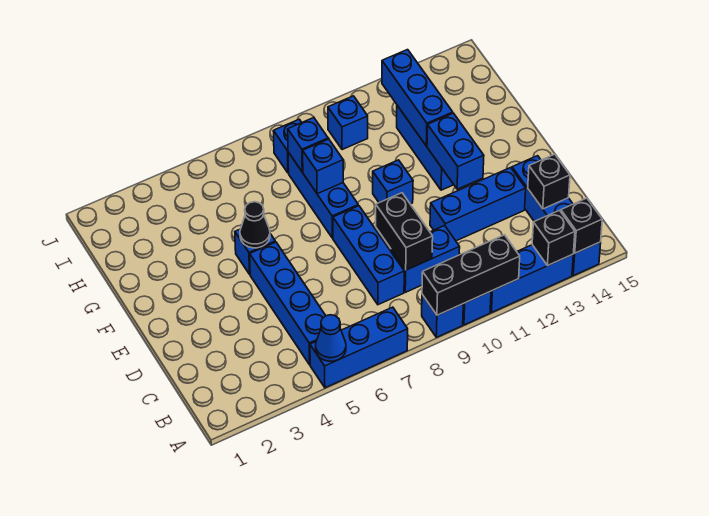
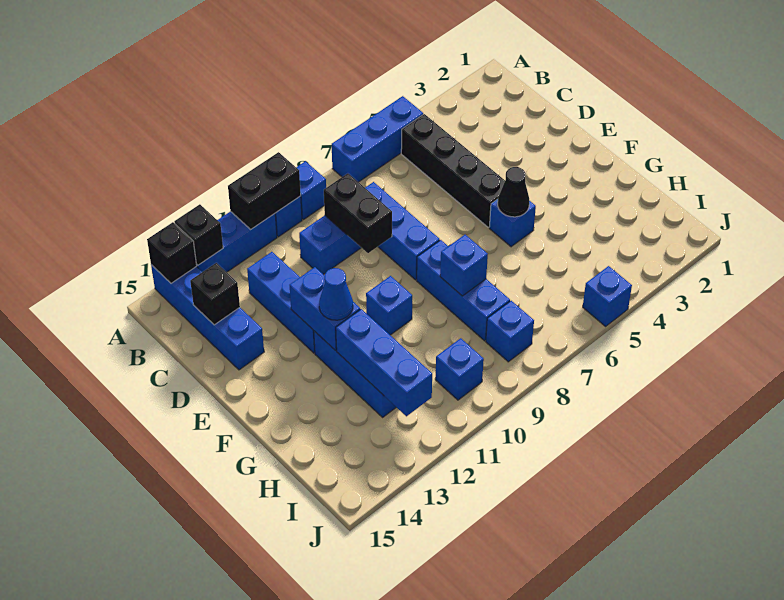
blue cone A5 level 2 -> blue cone F12 level 3
black brick A9:A11 level 2 -> black brick A10:A11 level 2
blue brick B5:E5 level 1 -> black brick B5:E5 level 1
blue brick D11:D13 level 1 -> blue brick C12:E12 level 1
blue brick H8 level 2 -> blue brick J5 level 1

